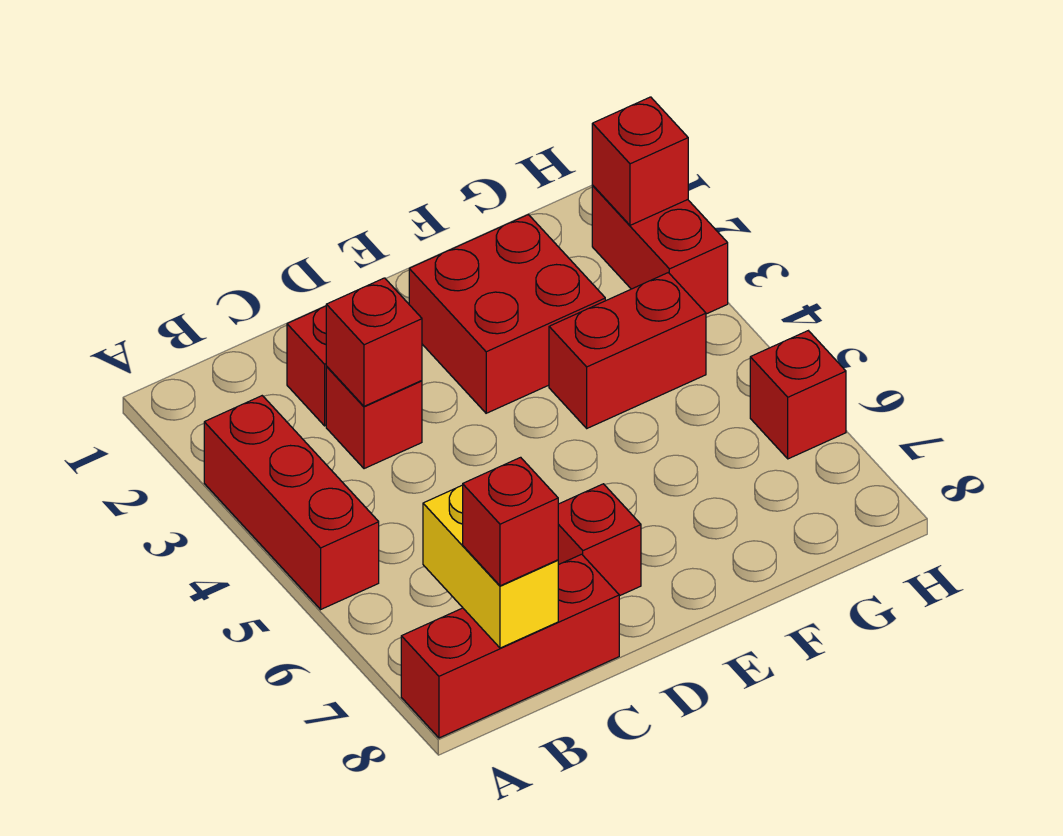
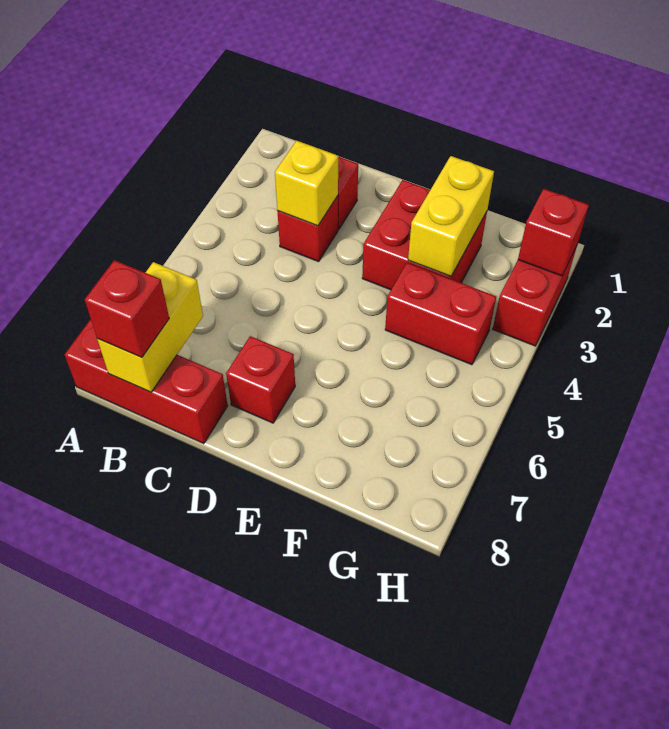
red brick A3:A5 level 1 -> none
red brick C3 level 2 -> yellow brick C3 level 2
none -> yellow brick F2:F3 level 2
red brick H6 level 1 -> none

